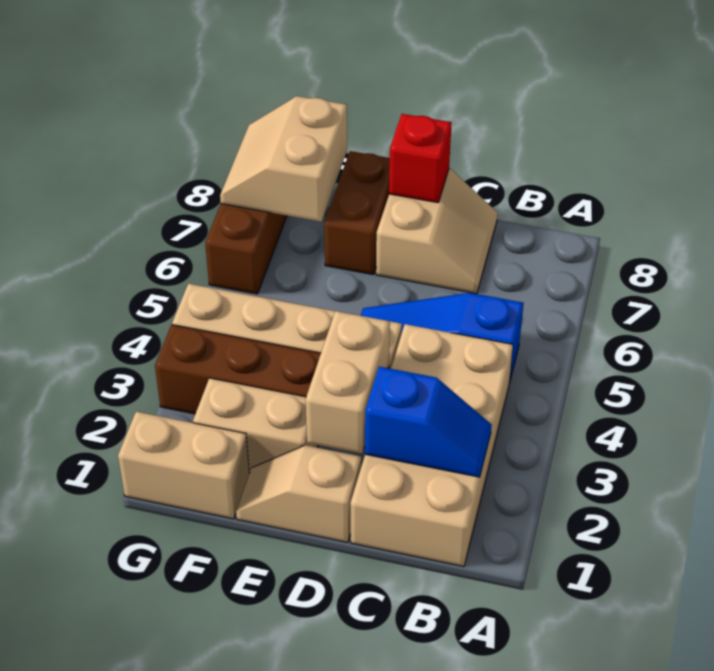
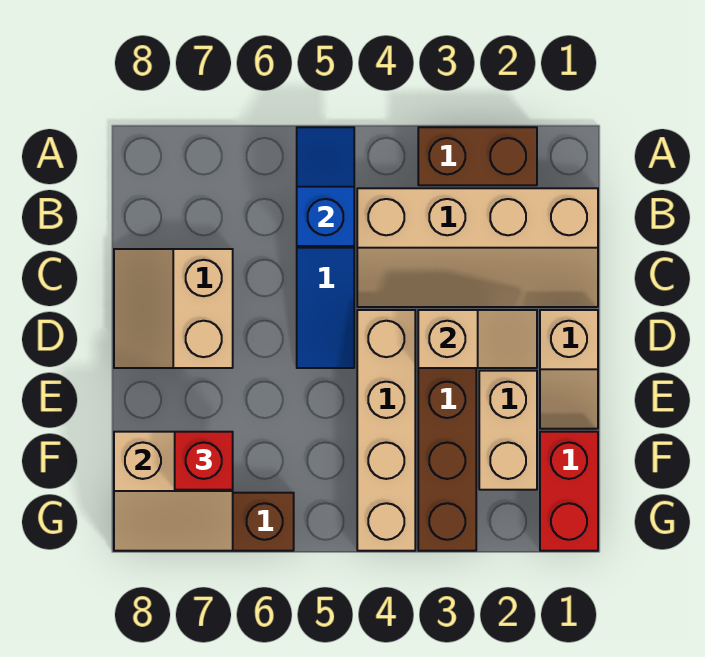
tan brick B1:C4 level 1 -> tan slope B1:C4 level 1 top B
blue slope B2:C2 level 2 top C -> blue slope A5:B5 level 2 top B
tan slope C7:D8 level 1 top D -> tan slope C7:D8 level 1 top 7
tan brick D2:D3 level 2 -> tan slope D2:D3 level 2 top 3
red brick D8 level 2 -> red brick F7 level 3
brown brick E7:E8 level 1 -> brown brick A2:A3 level 1
tan brick F1:G1 level 1 -> red brick F1:G1 level 1

